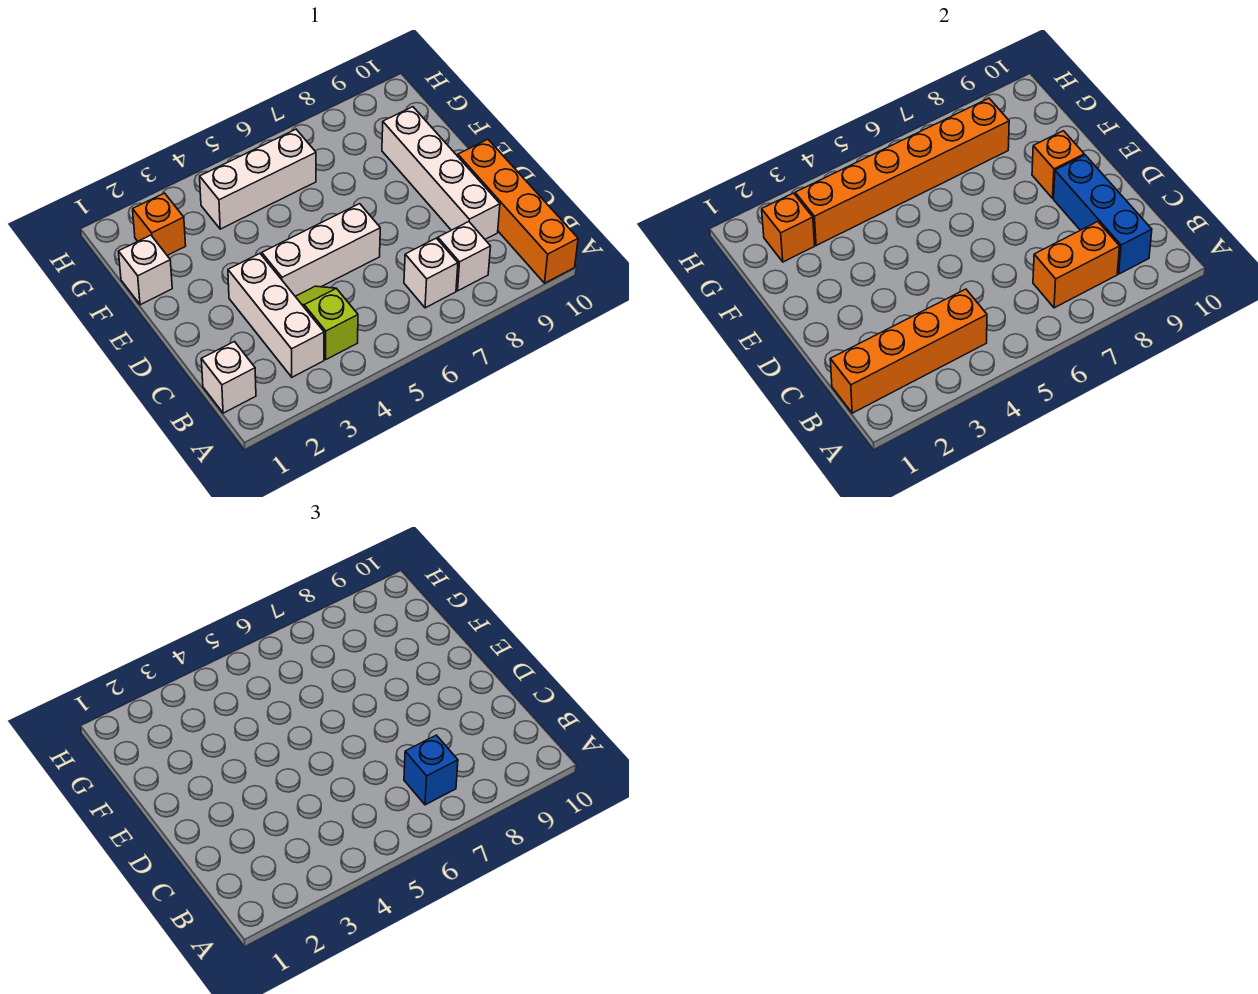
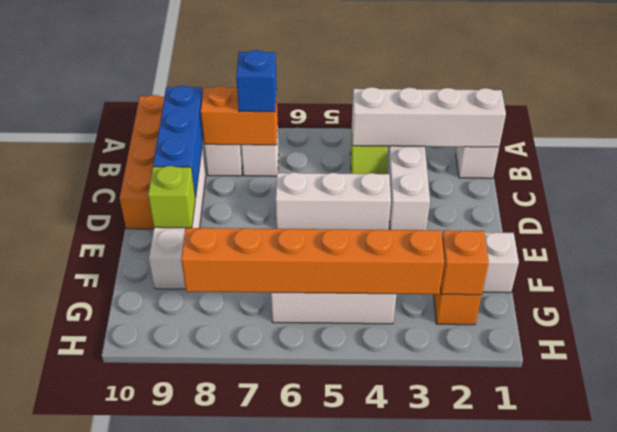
orange brick B1:B4 level 2 -> white brick B1:B4 level 2
orange brick E9 level 2 -> lime brick E9 level 2

